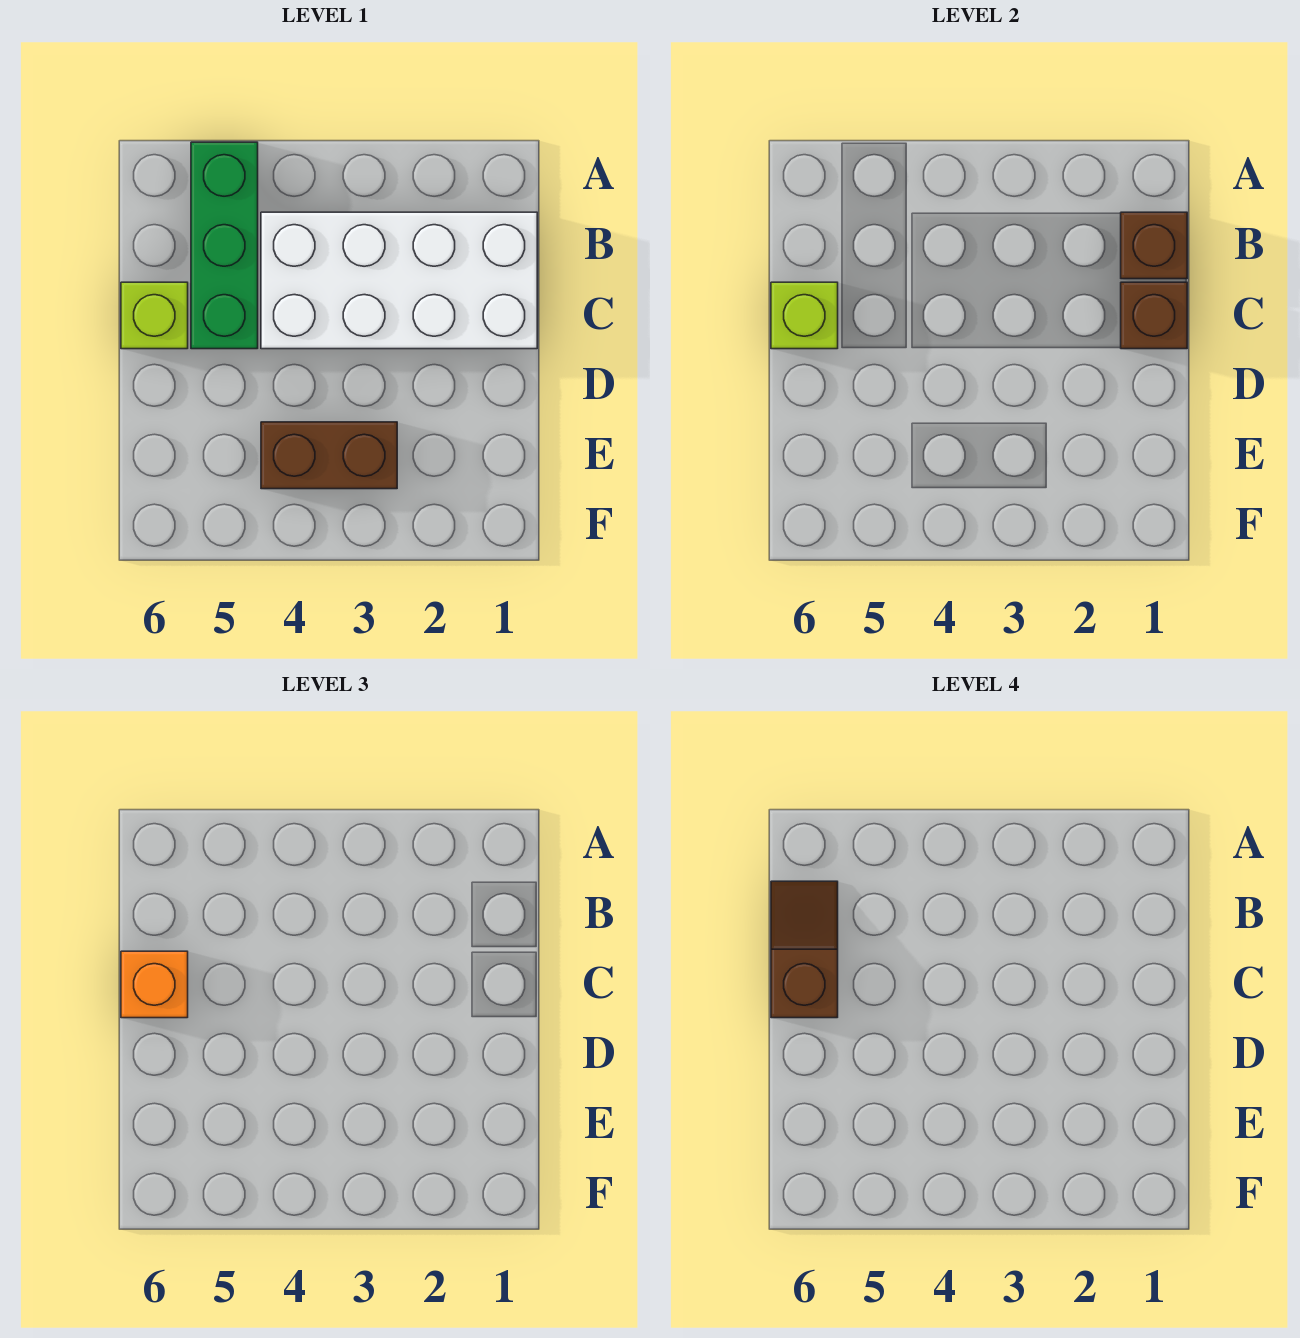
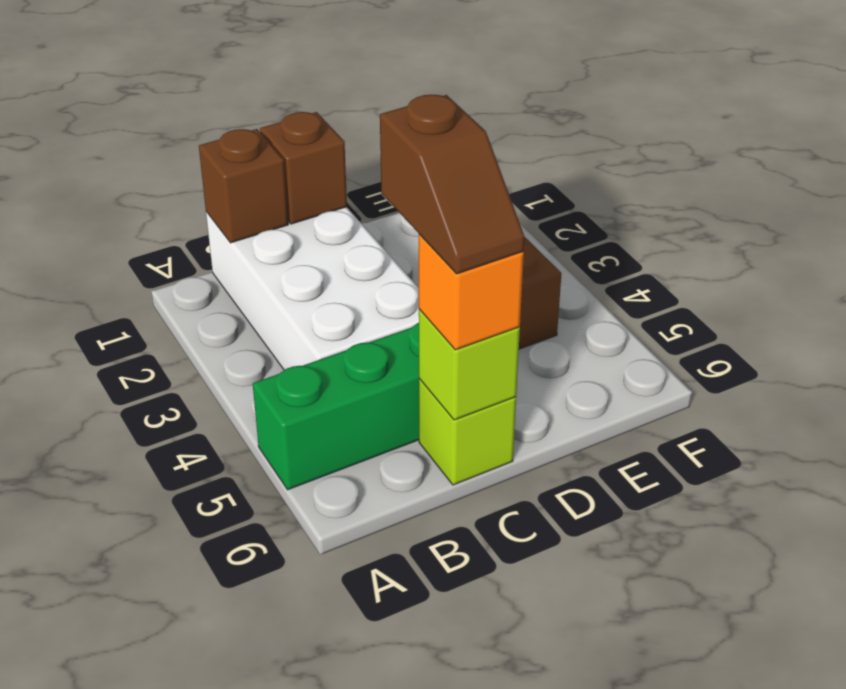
brown slope B6:C6 level 4 top C -> brown slope C5:C6 level 4 top 5

